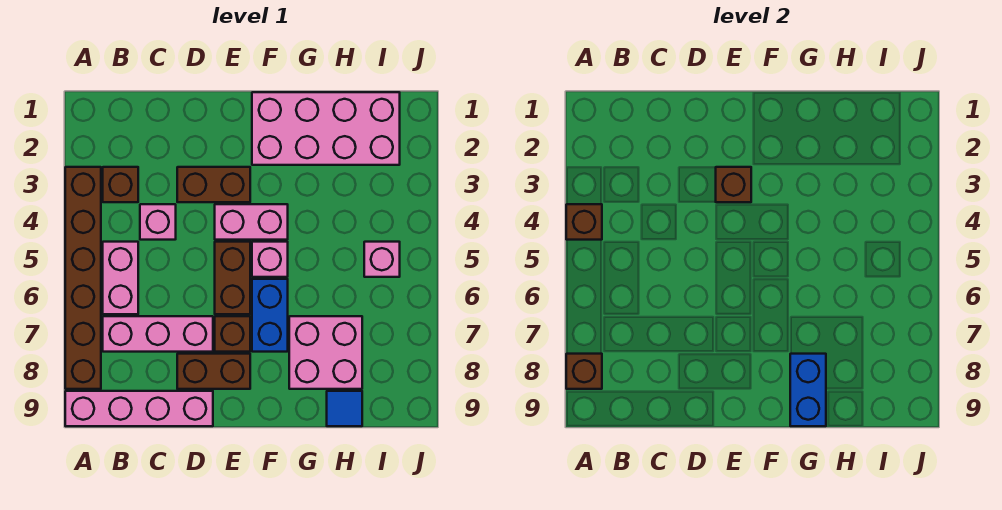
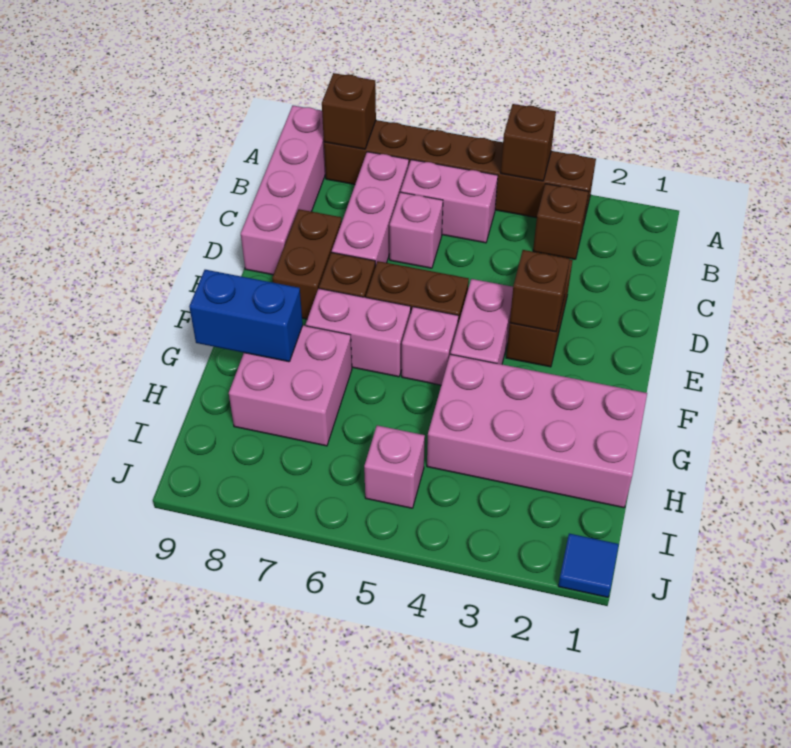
pink brick C4 level 1 -> pink brick C6 level 1
pink brick F1:I2 level 1 -> pink brick G1:H4 level 1
blue brick F6:F7 level 1 -> pink brick F6:F7 level 1
blue tile H9 level 1 -> blue tile J1 level 1

